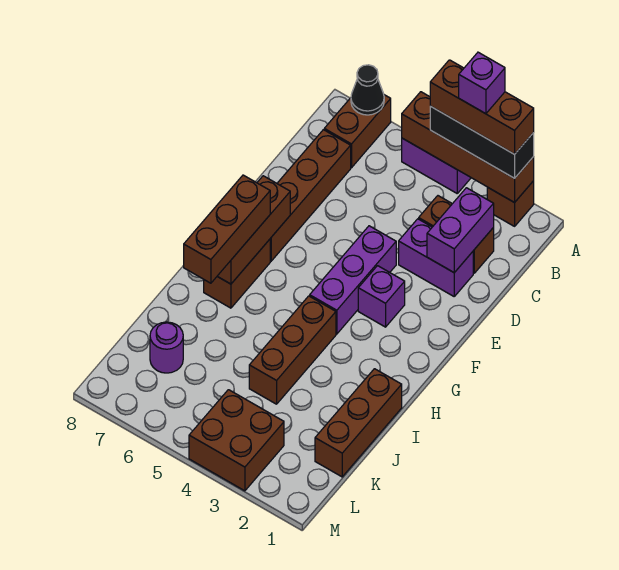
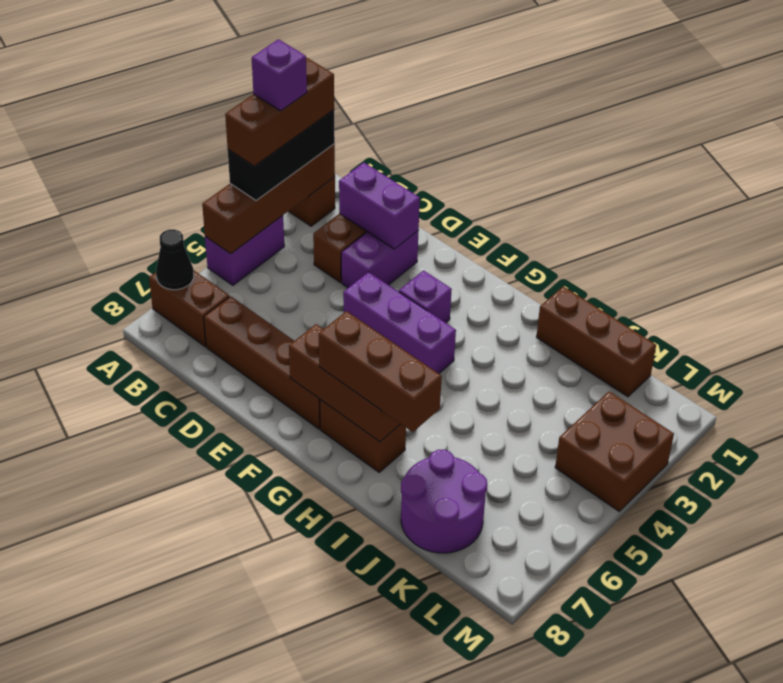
brown brick H4:J4 level 1 -> none
purple round brick K7 level 1 -> purple round brick J7:K8 level 1

